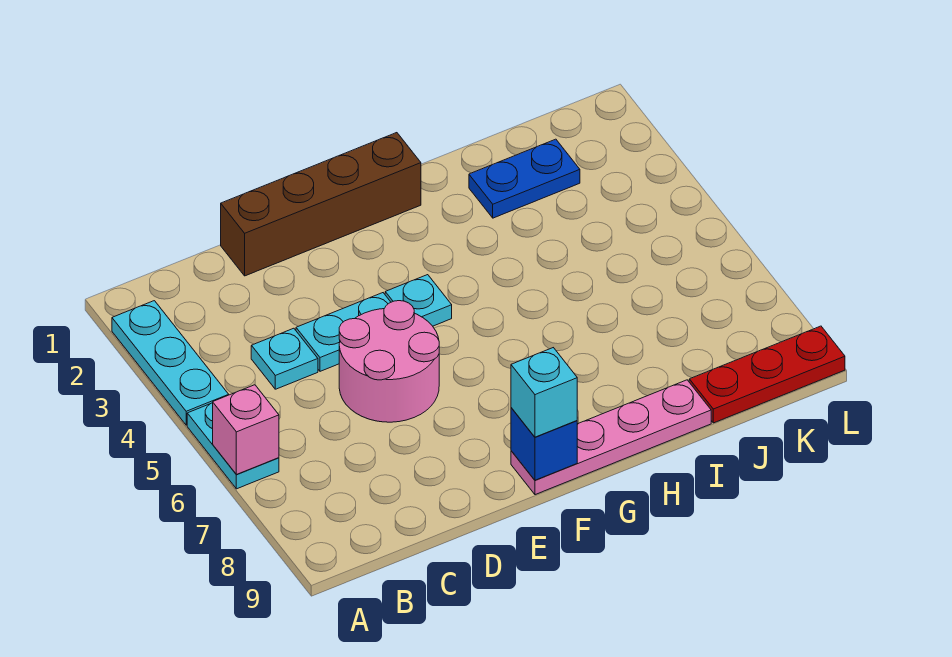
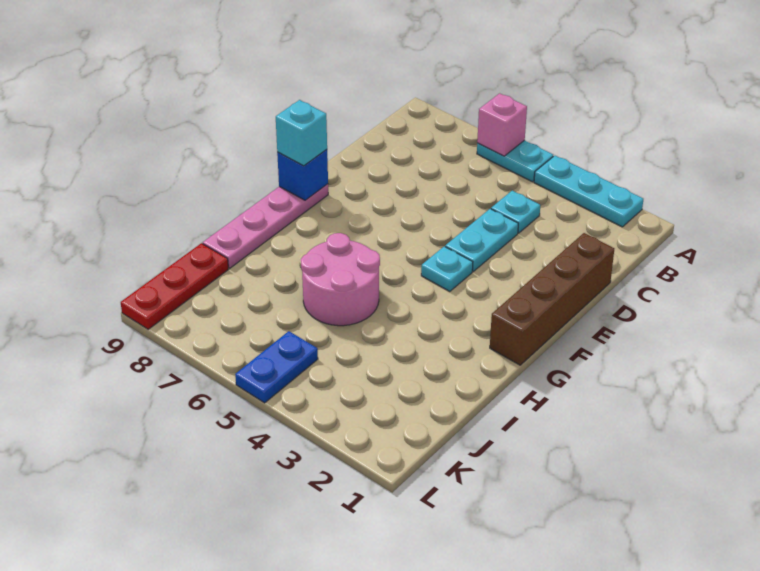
pink round brick D5:E6 level 1 -> pink round brick H5:I6 level 1
blue plate I2:J2 level 1 -> blue plate K5:L5 level 1

